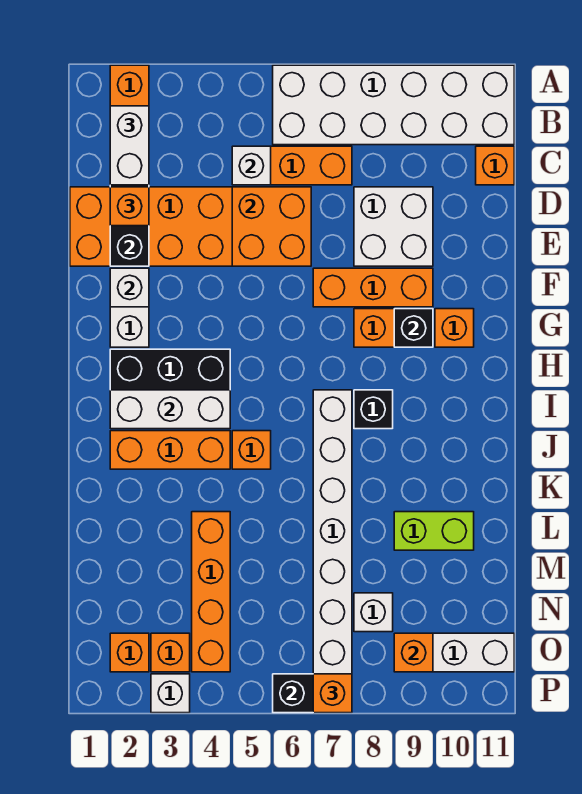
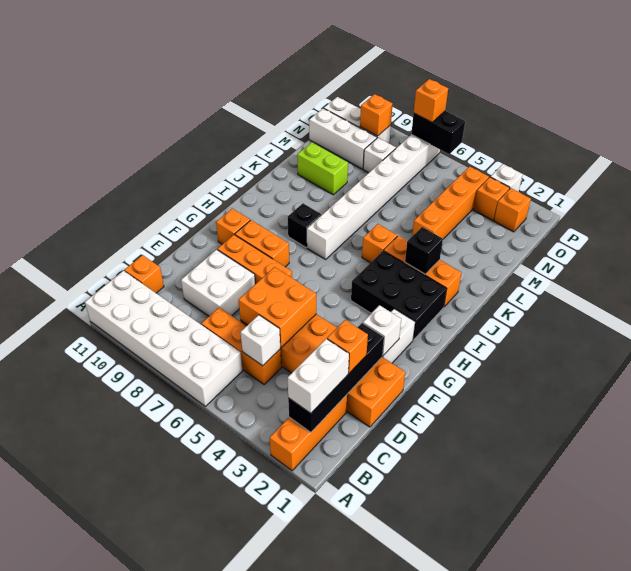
black brick G9 level 2 -> black brick J3 level 2
white brick I2:I4 level 2 -> white brick N9:N11 level 1

